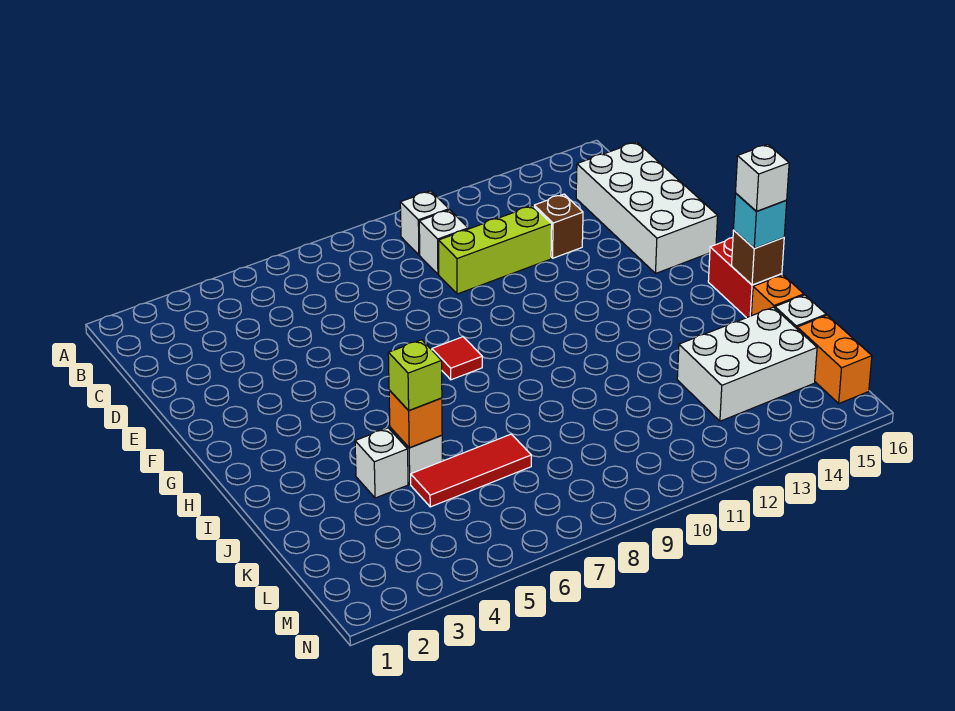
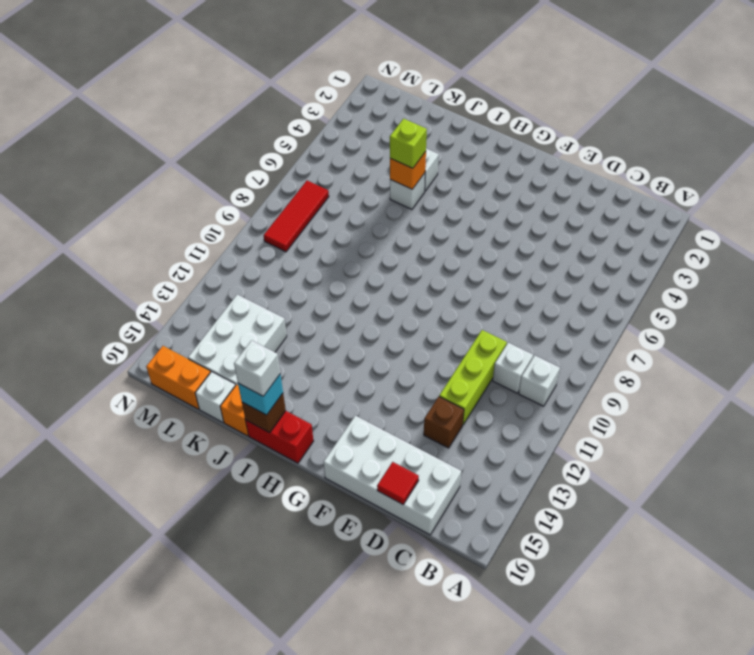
red tile G8 level 1 -> red tile D16 level 2
red tile K5:K7 level 1 -> red tile M7:M9 level 1

